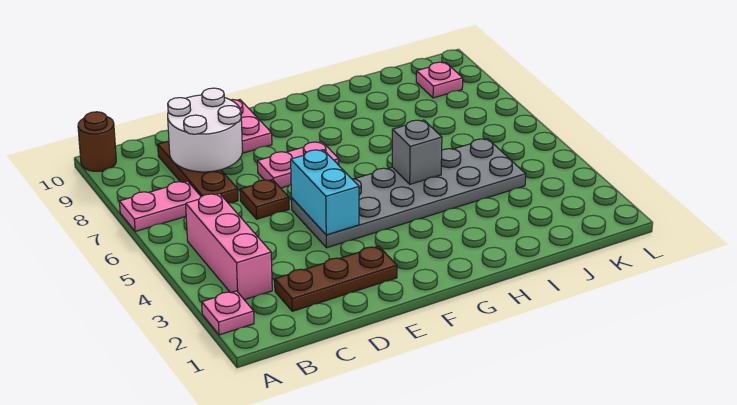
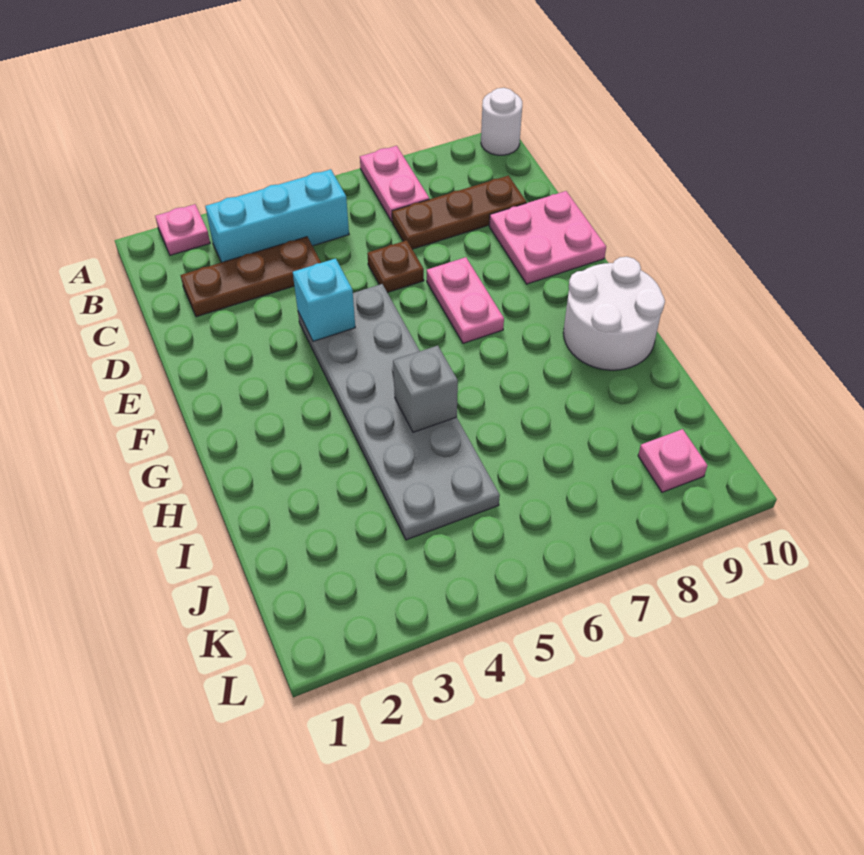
brown round brick A10 level 1 -> white round brick A10 level 1
pink brick B3:B5 level 1 -> cyan brick B3:B5 level 1
brown plate C2:E2 level 1 -> brown plate C2:C4 level 1
white round brick C8:D9 level 2 -> white round brick G9:H10 level 1
cyan brick E4:E5 level 2 -> cyan brick E4 level 2

